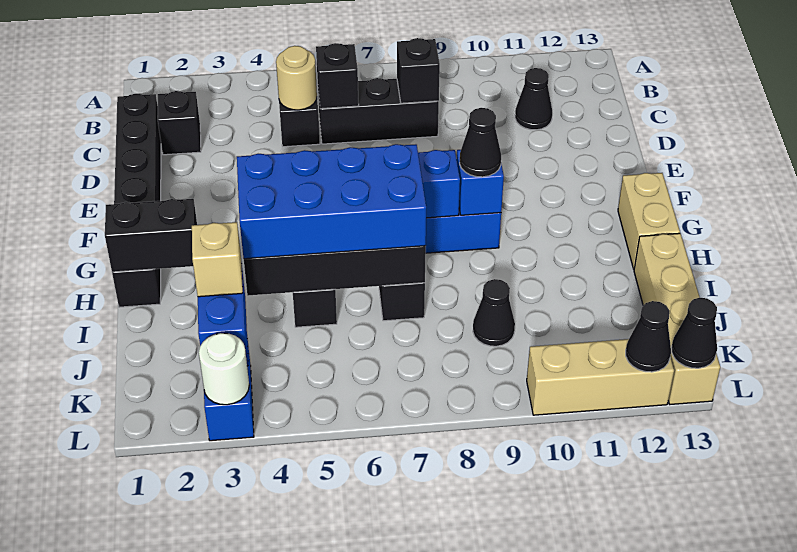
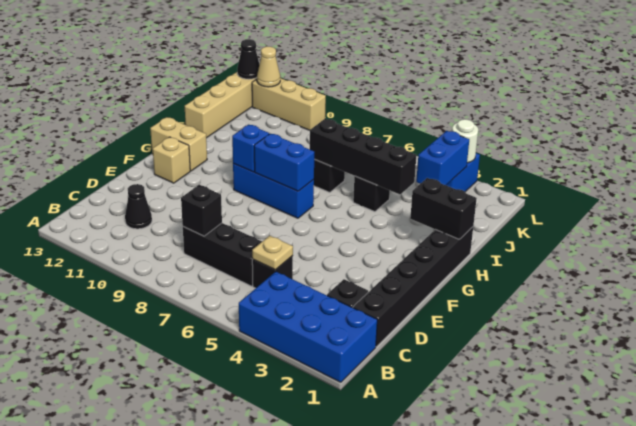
tan round brick C5 level 2 -> tan plate C5 level 2
black brick C6 level 2 -> none
black cone G9 level 3 -> none
tan brick G13:H13 level 1 -> tan brick G12:G13 level 1
blue brick H4:I7 level 3 -> blue brick A1:B4 level 1
tan brick J3 level 3 -> tan brick F12 level 1
black cone J9 level 1 -> none
black cone L12 level 2 -> tan cone L12 level 2

